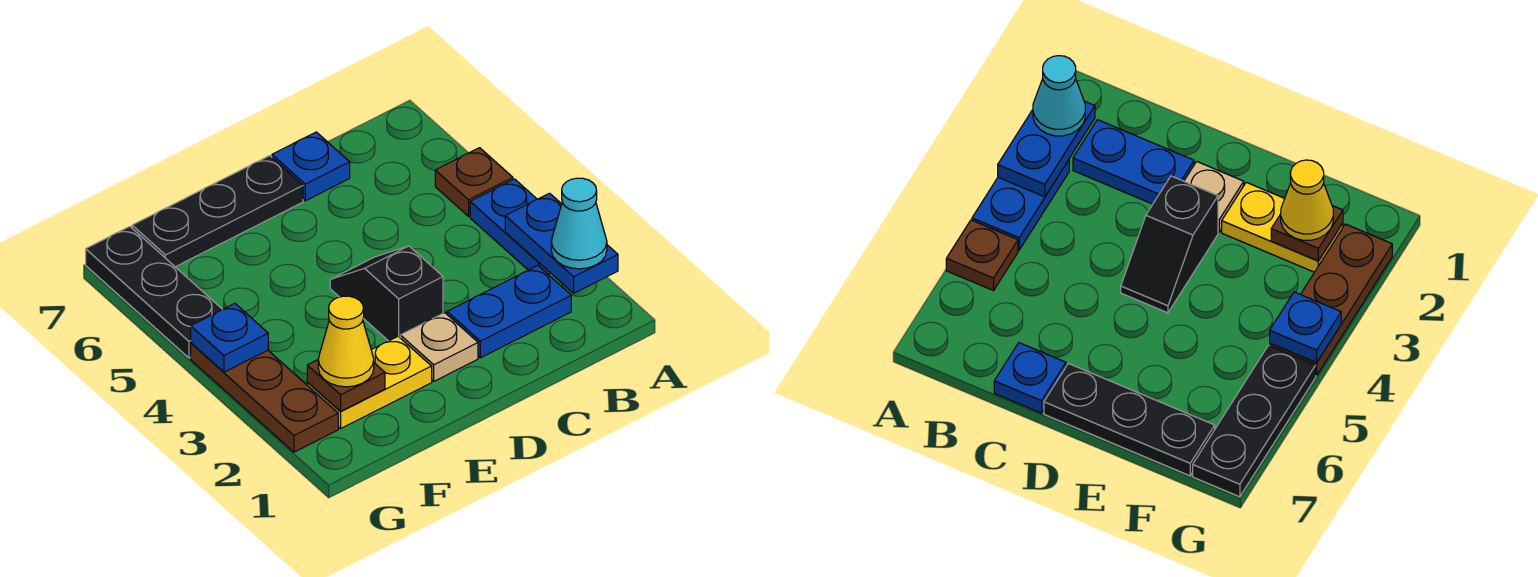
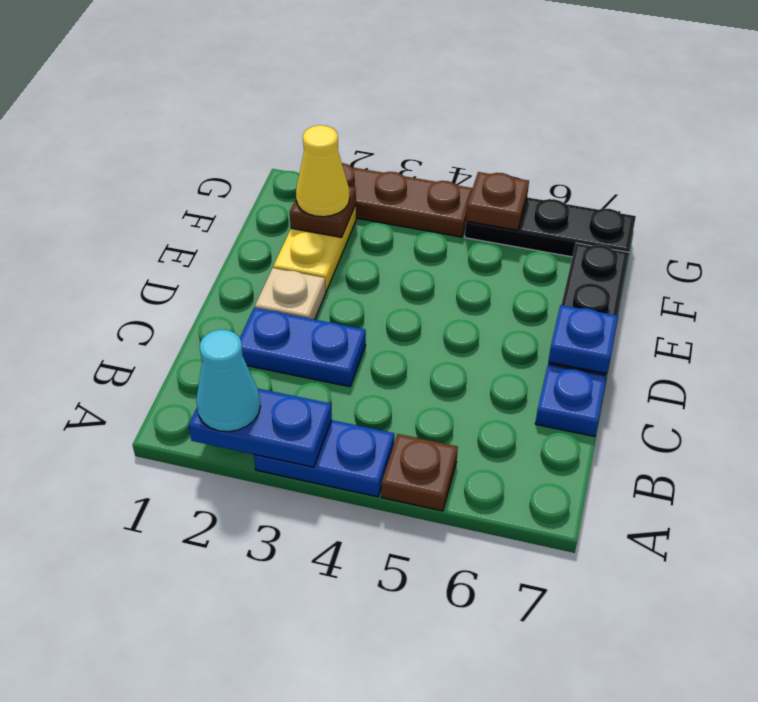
blue plate B2:C2 level 1 -> blue plate C2:C3 level 1
black slope D3:D4 level 1 top 3 -> none
blue plate G4 level 2 -> blue plate D7 level 2
none -> brown plate G5 level 2

